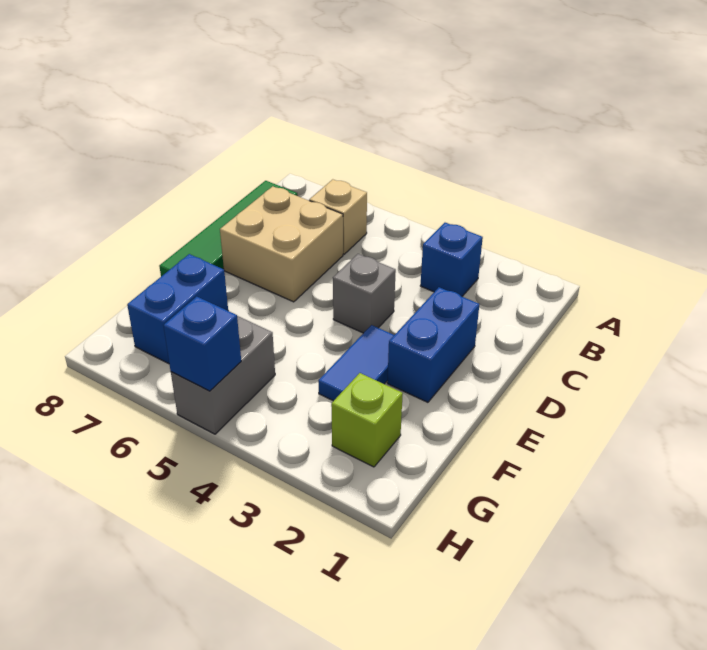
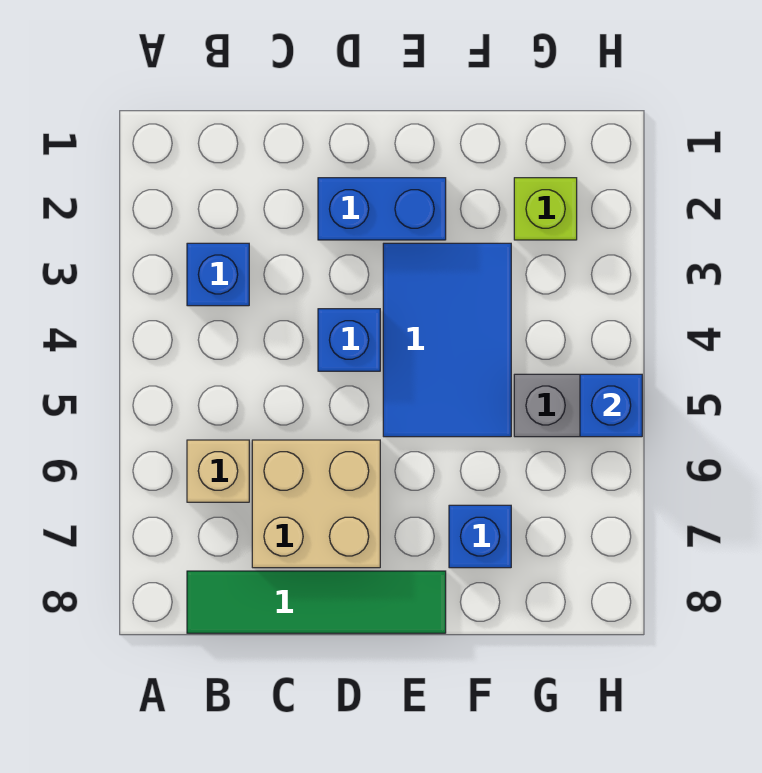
grey brick D4 level 1 -> blue brick D4 level 1
blue tile E3:F3 level 1 -> blue tile E3:F5 level 1
blue brick F7:G7 level 1 -> blue brick F7 level 1

